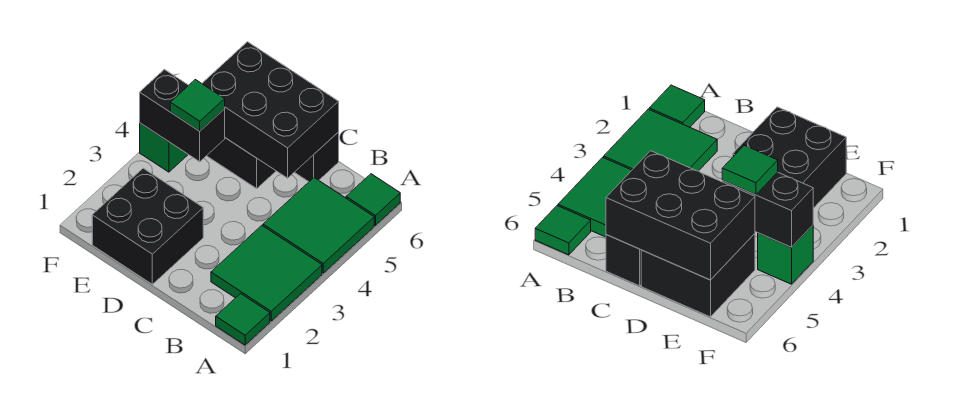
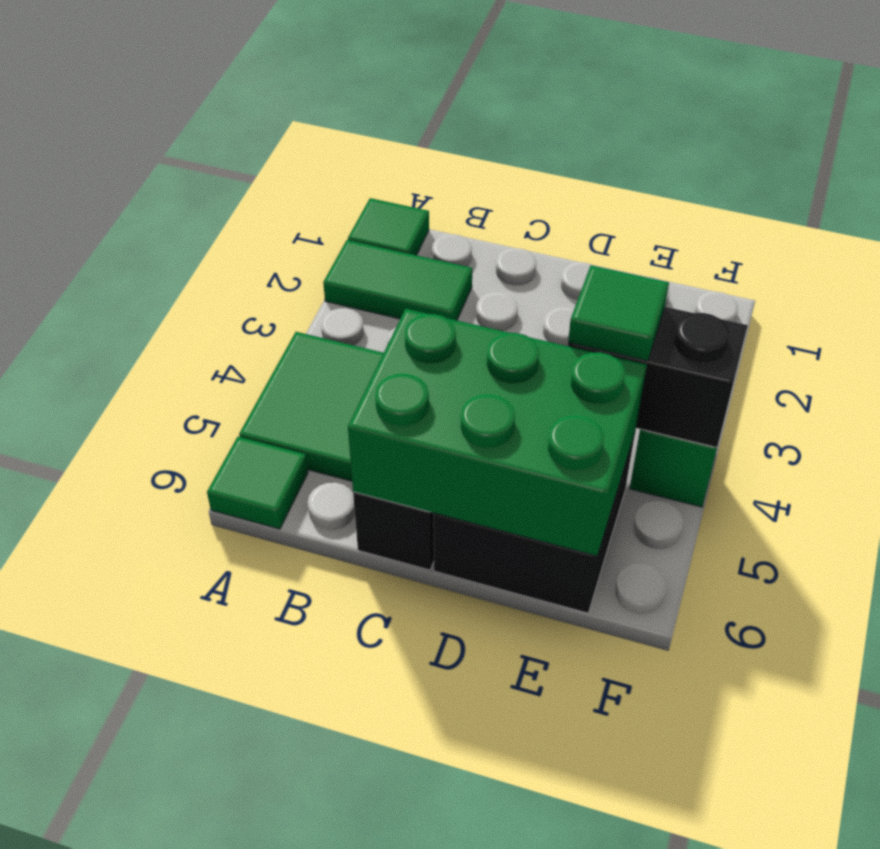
green tile A2:B3 level 1 -> green tile A2:B2 level 1
black brick C5:E6 level 2 -> green brick C5:E6 level 2
black brick D1:E2 level 1 -> none

